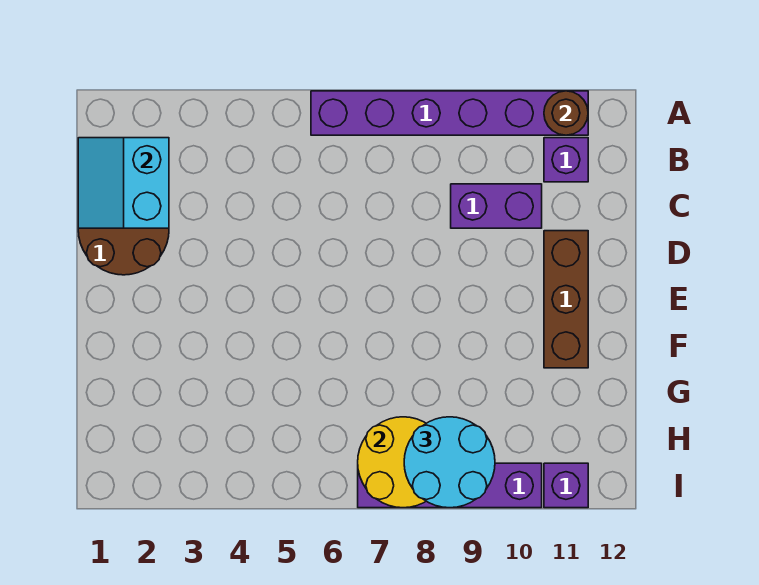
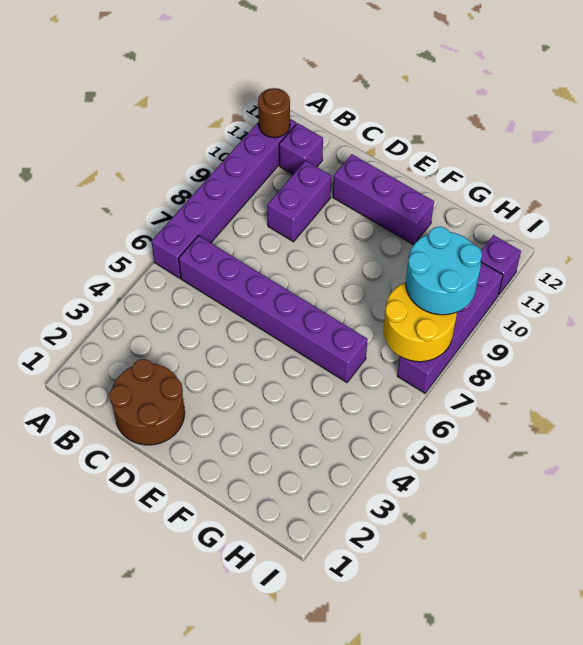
cyan slope B1:C2 level 2 top 2 -> none
none -> purple brick B6:G6 level 1
brown brick D11:F11 level 1 -> purple brick D11:F11 level 1

